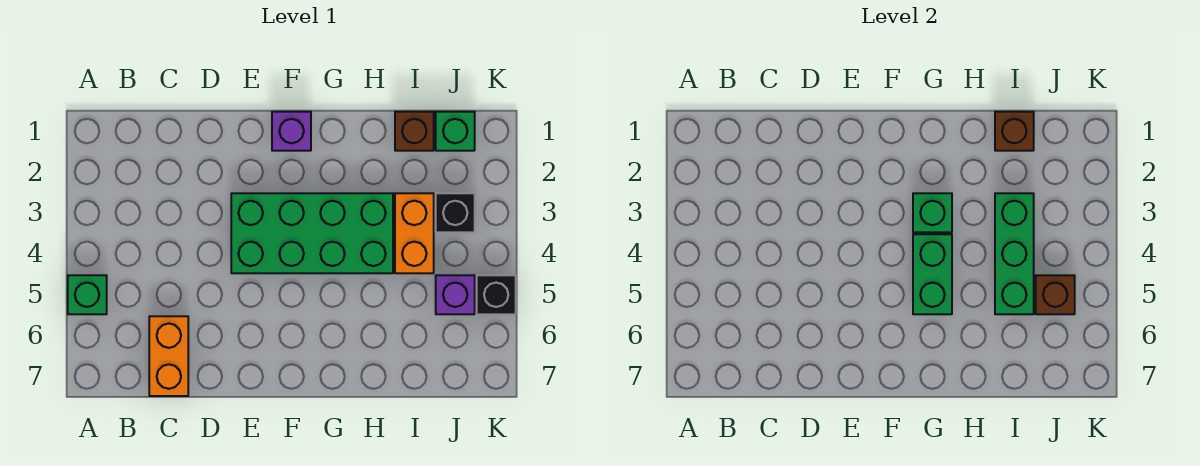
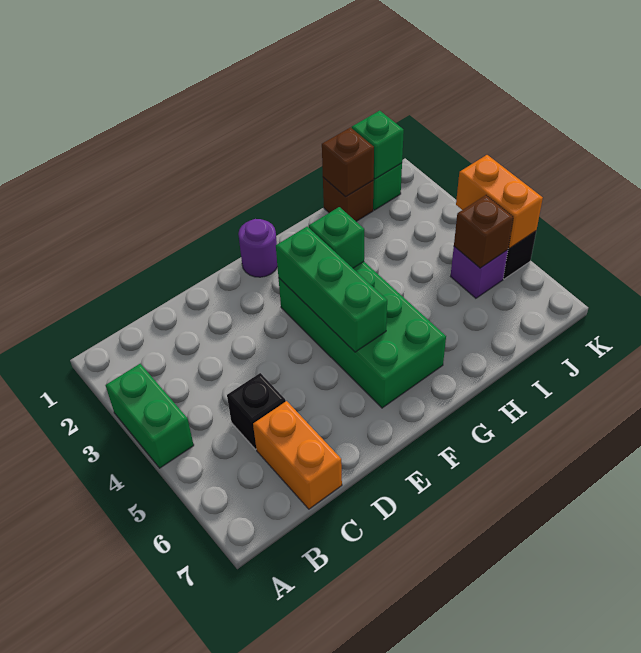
green brick A5 level 1 -> green brick J1 level 2
green brick E3:H4 level 1 -> green brick F3:G6 level 1
purple brick F1 level 1 -> purple round brick F1 level 1
green brick G4:G5 level 2 -> green brick A3:A4 level 1
orange brick I3:I4 level 1 -> orange brick K4:K5 level 2
green brick I3:I5 level 2 -> green brick F3:F5 level 2
black brick J3 level 1 -> black brick C5 level 1

